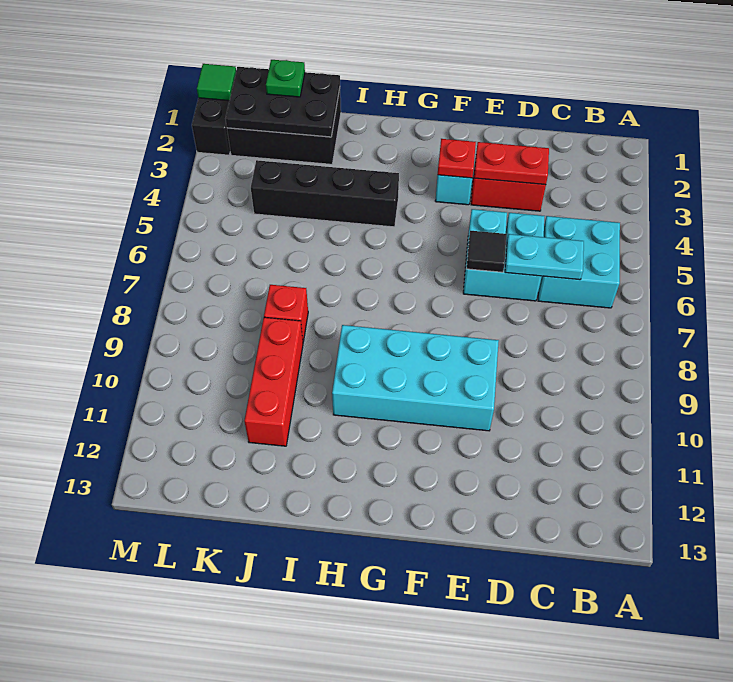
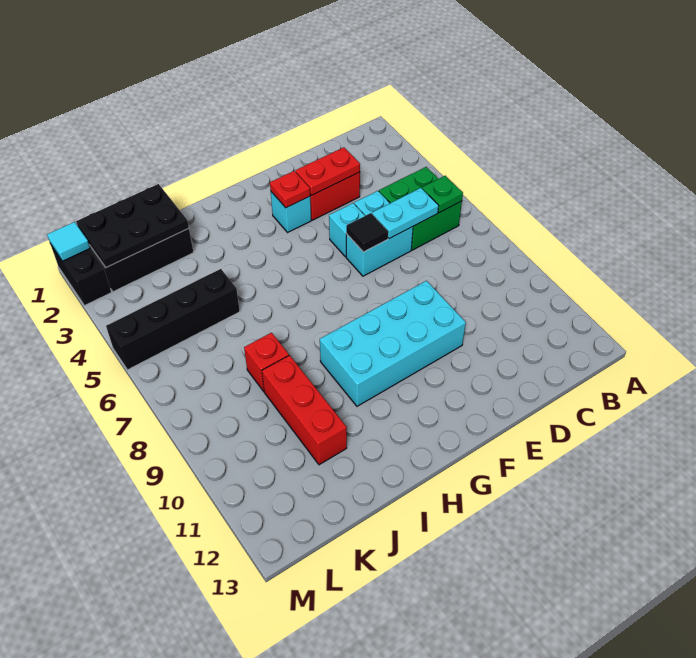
cyan brick B5:C6 level 1 -> green brick B5:C6 level 1
black brick H4:K4 level 1 -> black brick J5:M5 level 1
green plate K1 level 3 -> green plate B6 level 2
green tile M1 level 2 -> cyan tile M1 level 2

